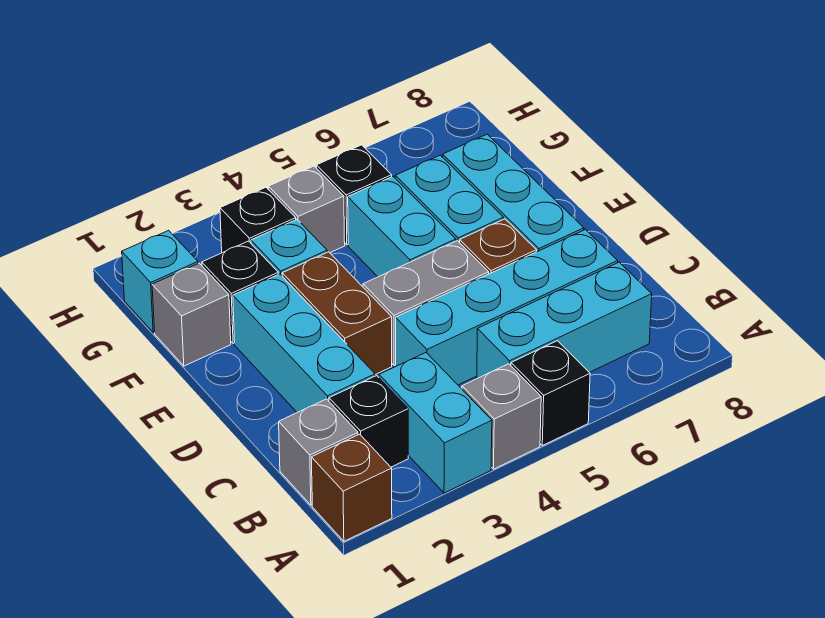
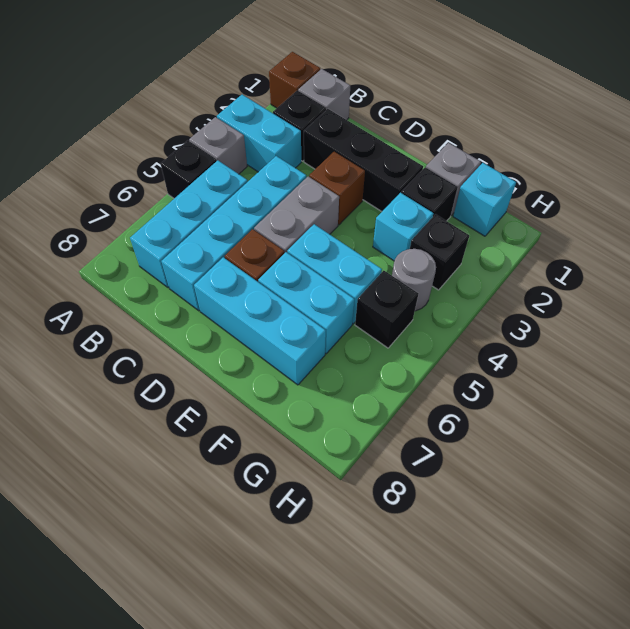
cyan brick C2:E2 level 1 -> black brick C2:E2 level 1
brown brick D3:E3 level 1 -> brown brick D3 level 1
grey brick G4 level 1 -> grey round brick G4 level 1

